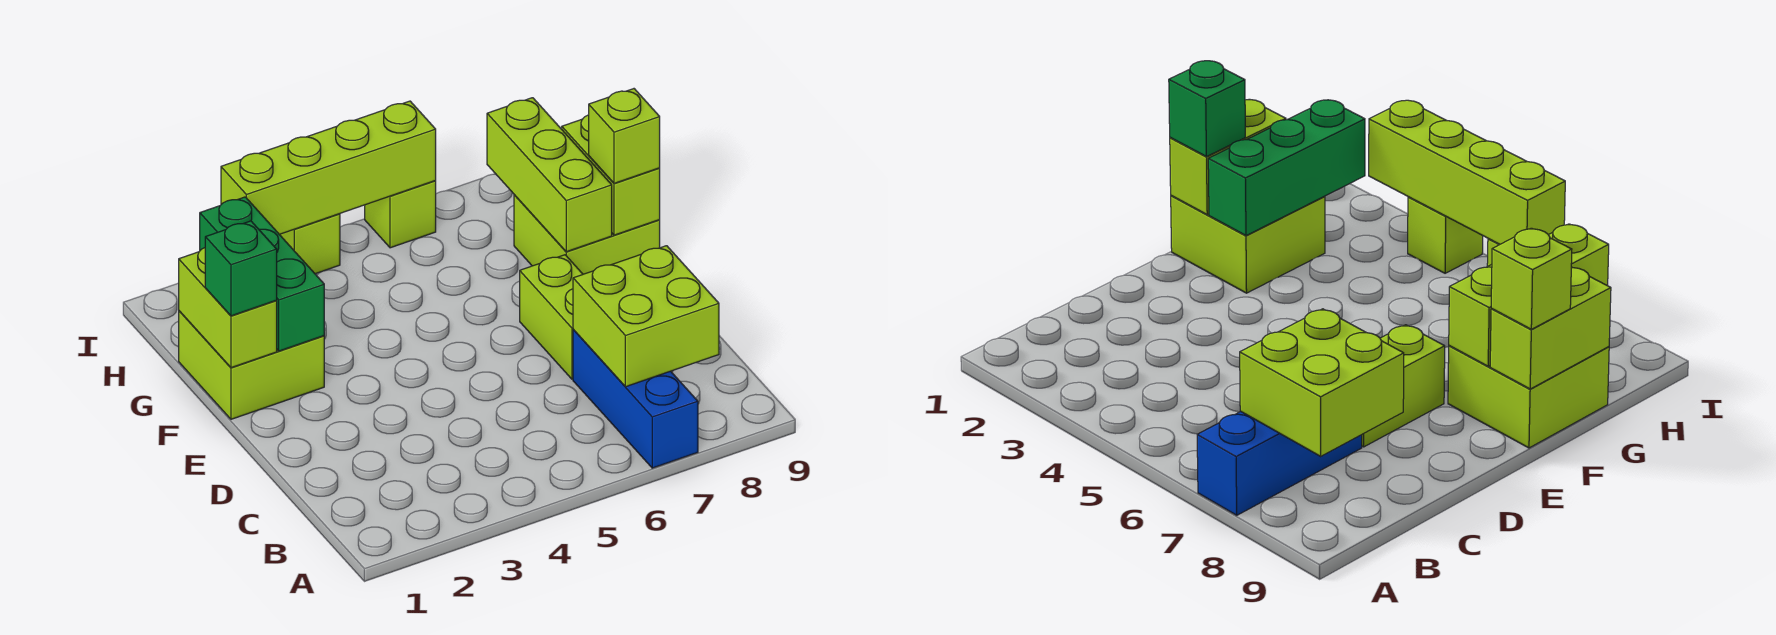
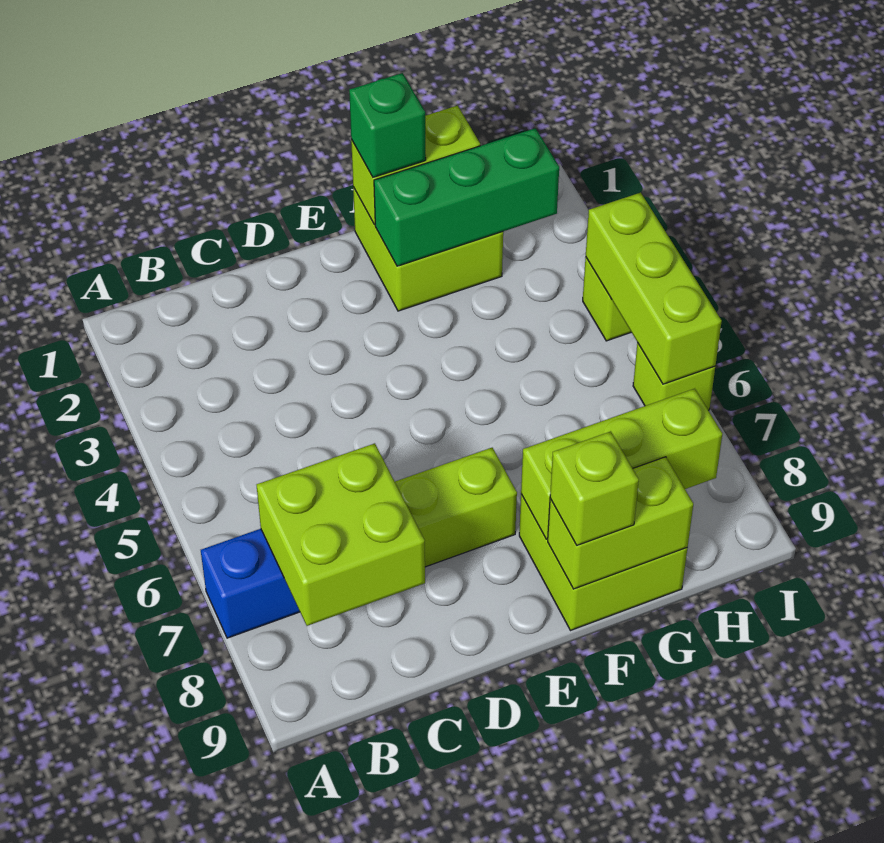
lime brick I3:I6 level 2 -> lime brick I4:I6 level 2

